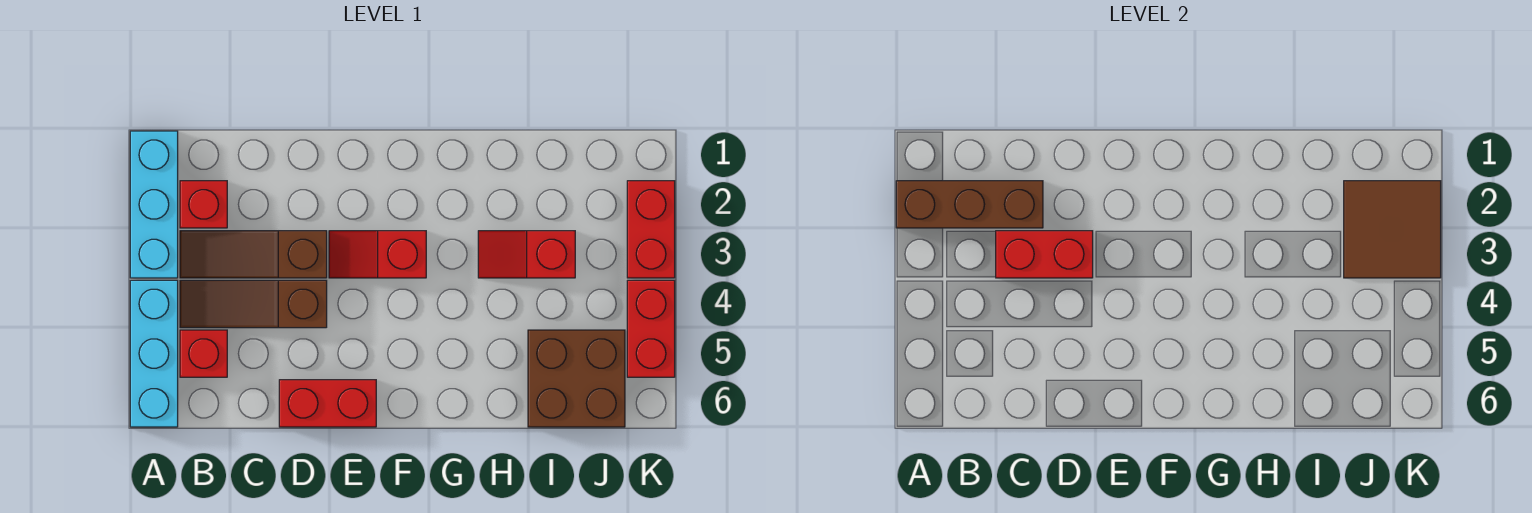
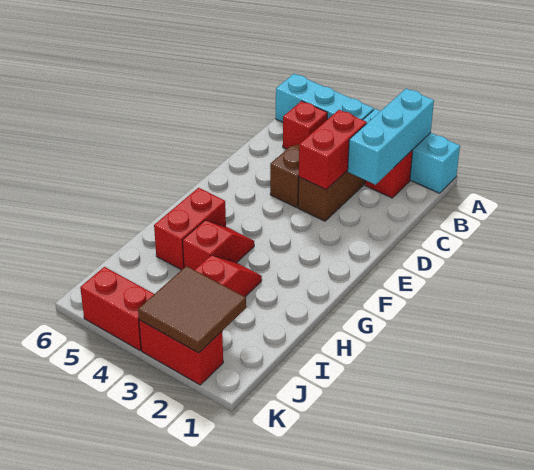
brown brick A2:C2 level 2 -> cyan brick A2:C2 level 2
red brick D6:E6 level 1 -> red brick G5:H5 level 1
red slope E3:F3 level 1 top F -> red slope G4:H4 level 1 top H
brown brick I5:J6 level 1 -> none

